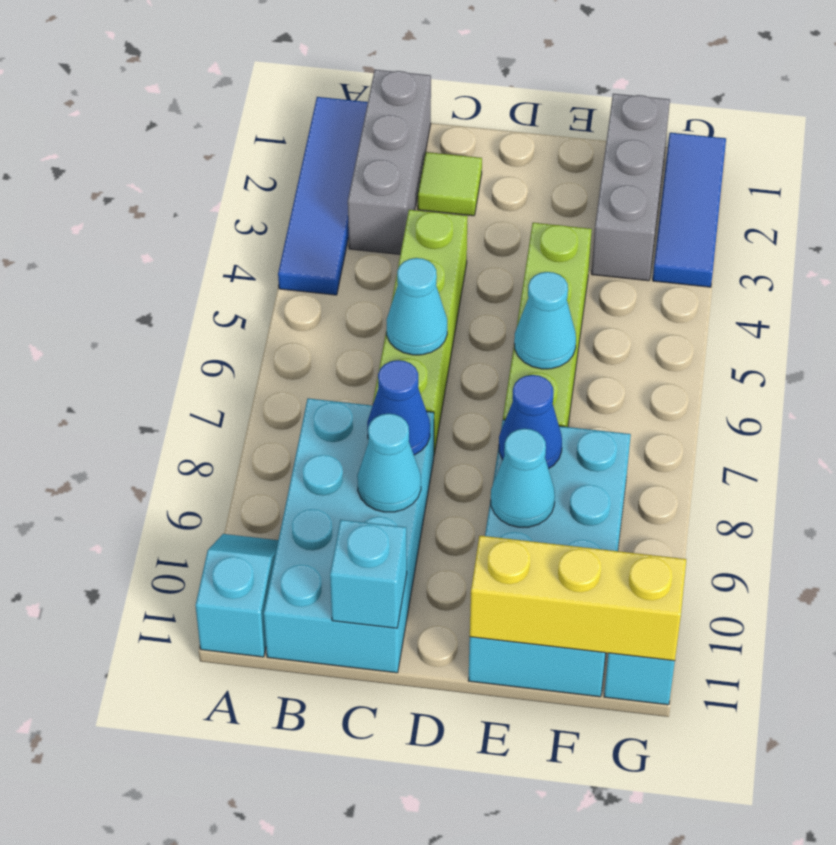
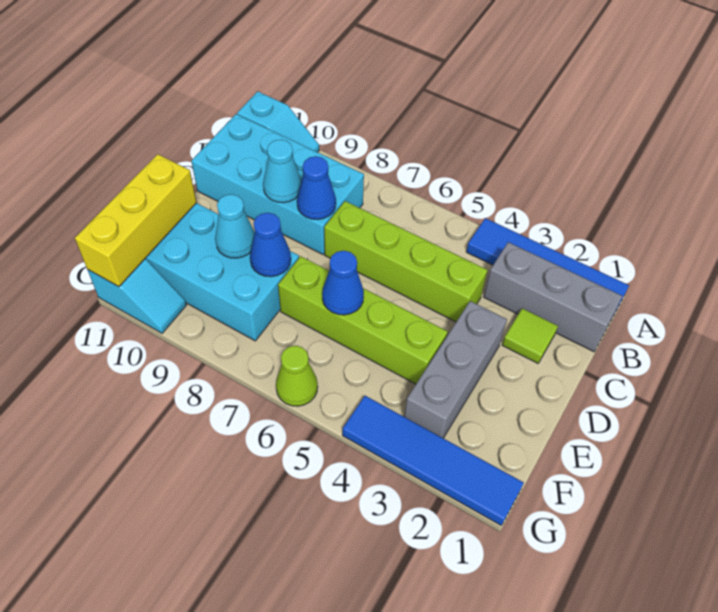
cyan cone C6 level 2 -> none
cyan brick C11 level 2 -> none
cyan cone E6 level 2 -> blue cone E6 level 2
grey brick F1:F3 level 1 -> grey brick D3:F3 level 1
blue tile G1:G3 level 1 -> blue tile G1:G4 level 1
none -> lime cone G6 level 1

